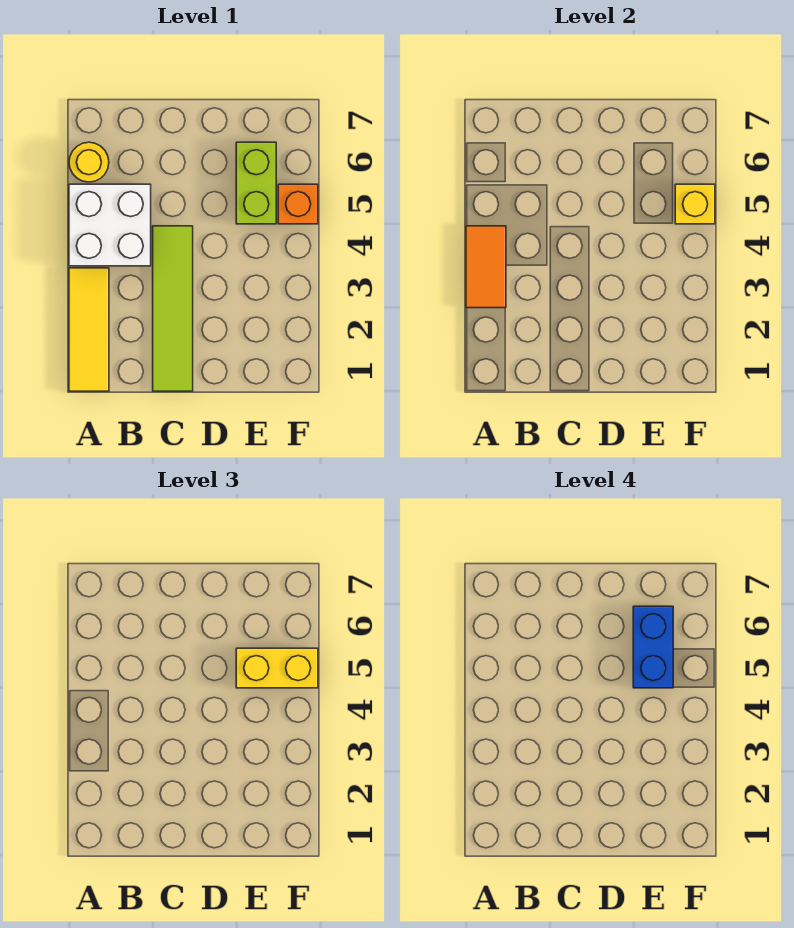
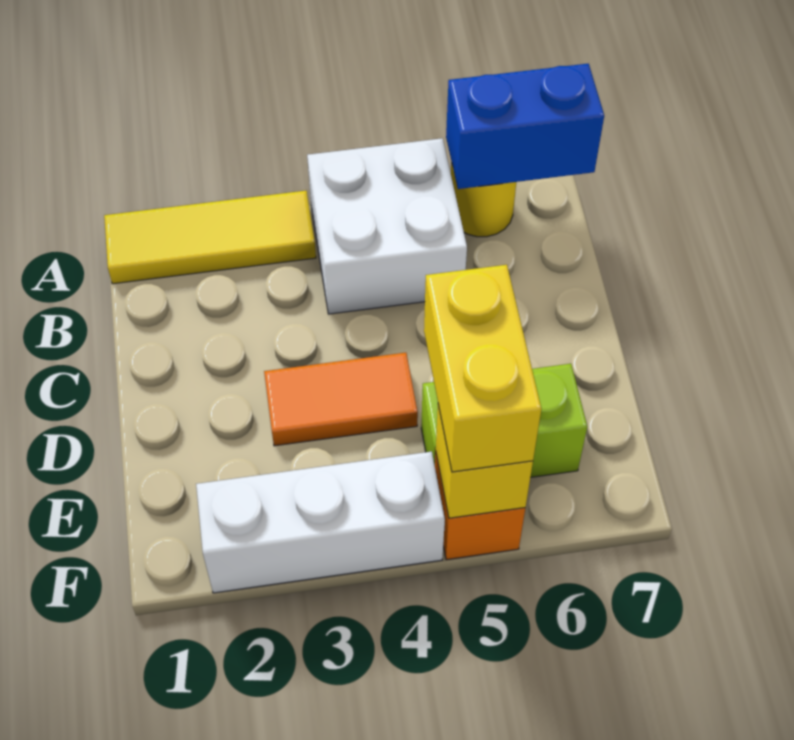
orange tile A3:A4 level 2 -> orange tile D3:D4 level 1
lime tile C1:C4 level 1 -> none
blue brick E5:E6 level 4 -> blue brick A6:A7 level 2
none -> white brick F2:F4 level 1

